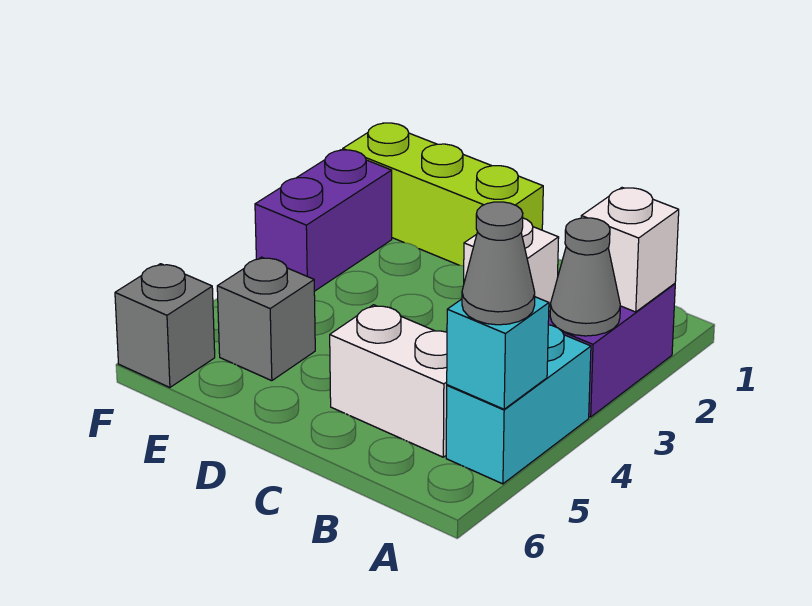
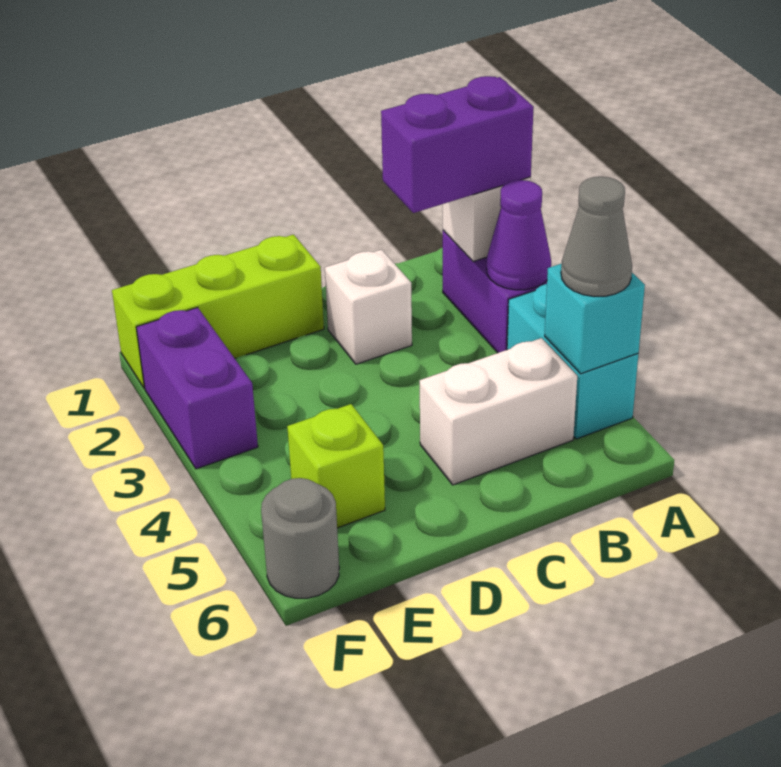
none -> purple brick A2:B2 level 3
grey cone A3 level 2 -> purple cone A3 level 2
grey brick E5 level 1 -> lime brick E5 level 1
grey brick F6 level 1 -> grey round brick F6 level 1

